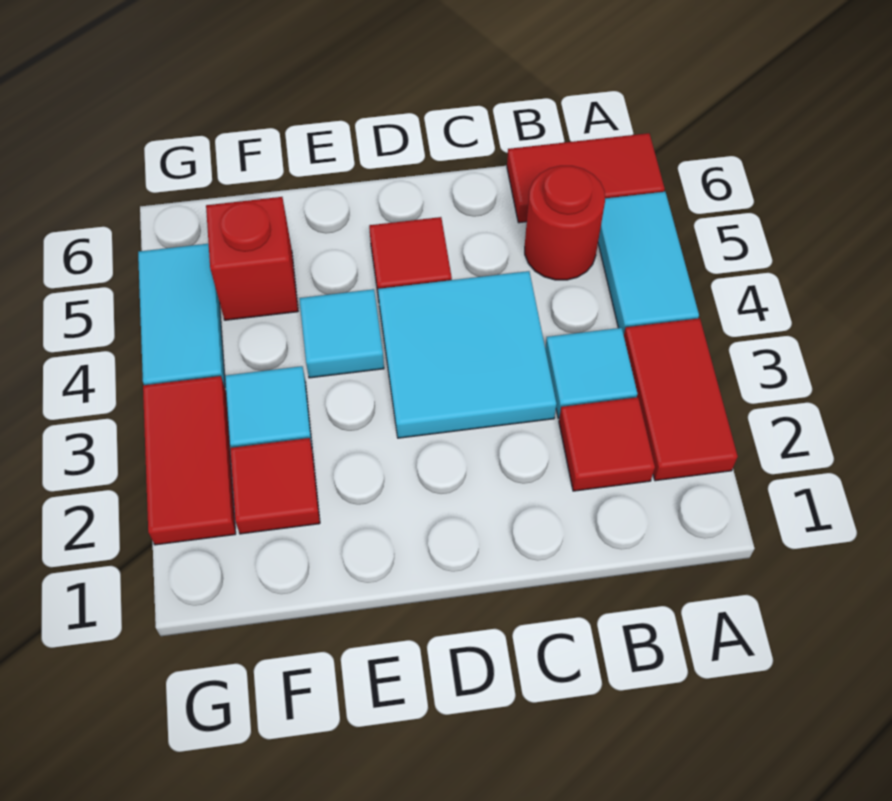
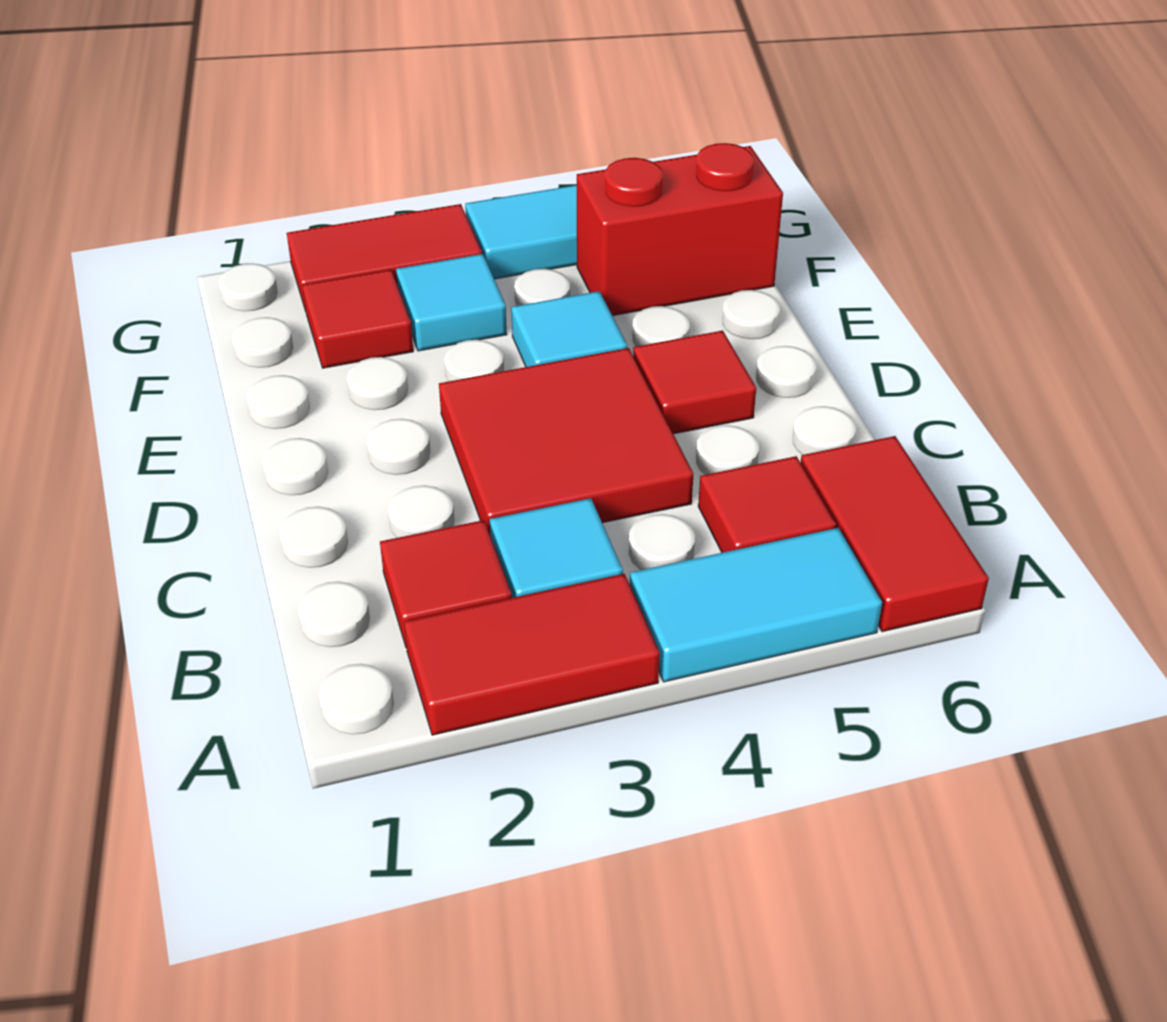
red round brick B5 level 1 -> red tile B5 level 1
cyan tile C3:D4 level 1 -> red tile C3:D4 level 1
red brick F5 level 1 -> red brick F5:F6 level 1

